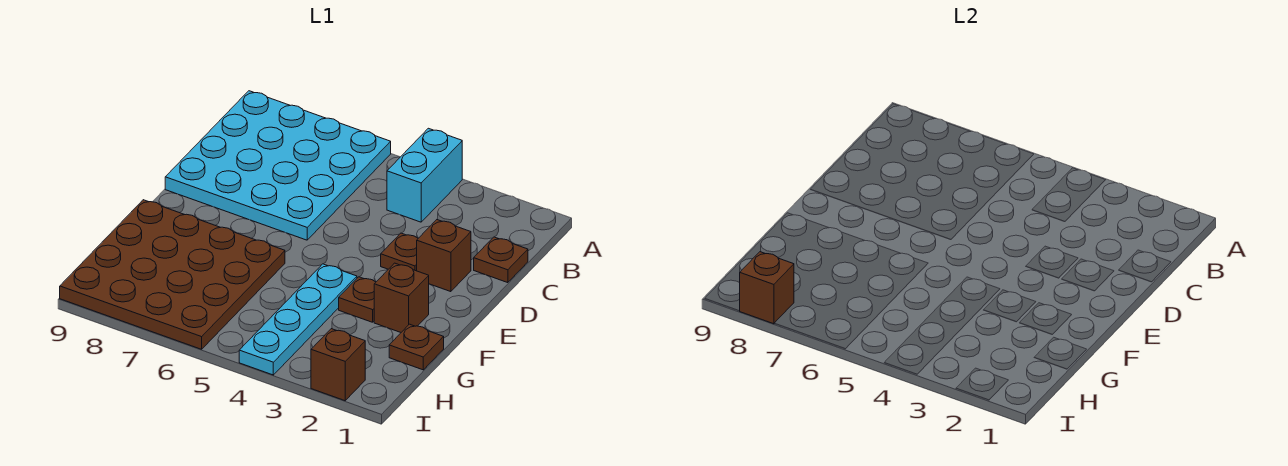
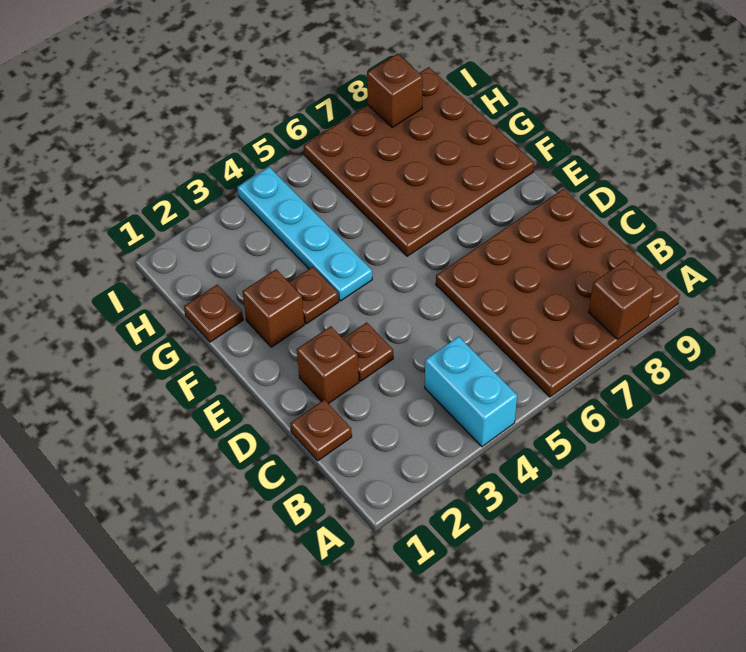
cyan plate A6:D9 level 1 -> brown plate A6:D9 level 1
brown brick I2 level 1 -> brown brick A8 level 2

